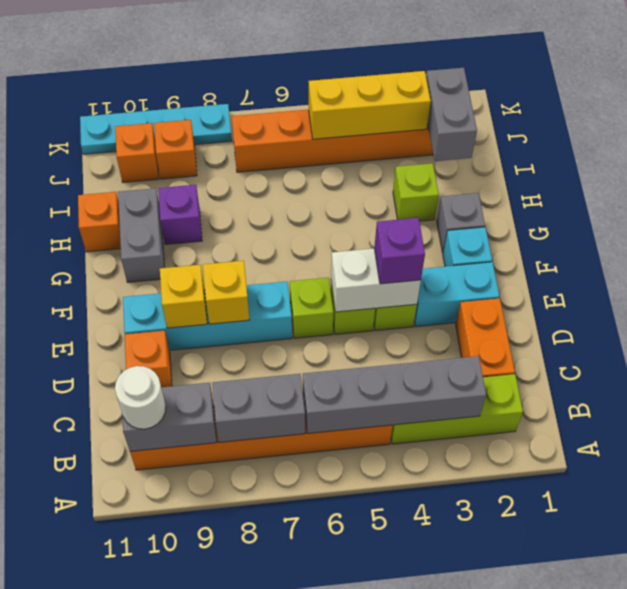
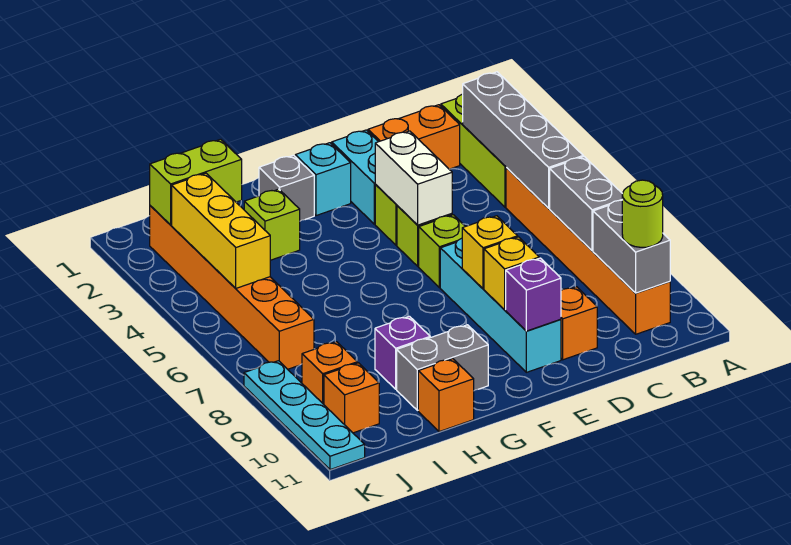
white round brick B10 level 3 -> lime round brick B10 level 3
purple brick E4 level 3 -> purple brick E10 level 2
grey brick I2:J2 level 2 -> lime brick I2:J2 level 2

